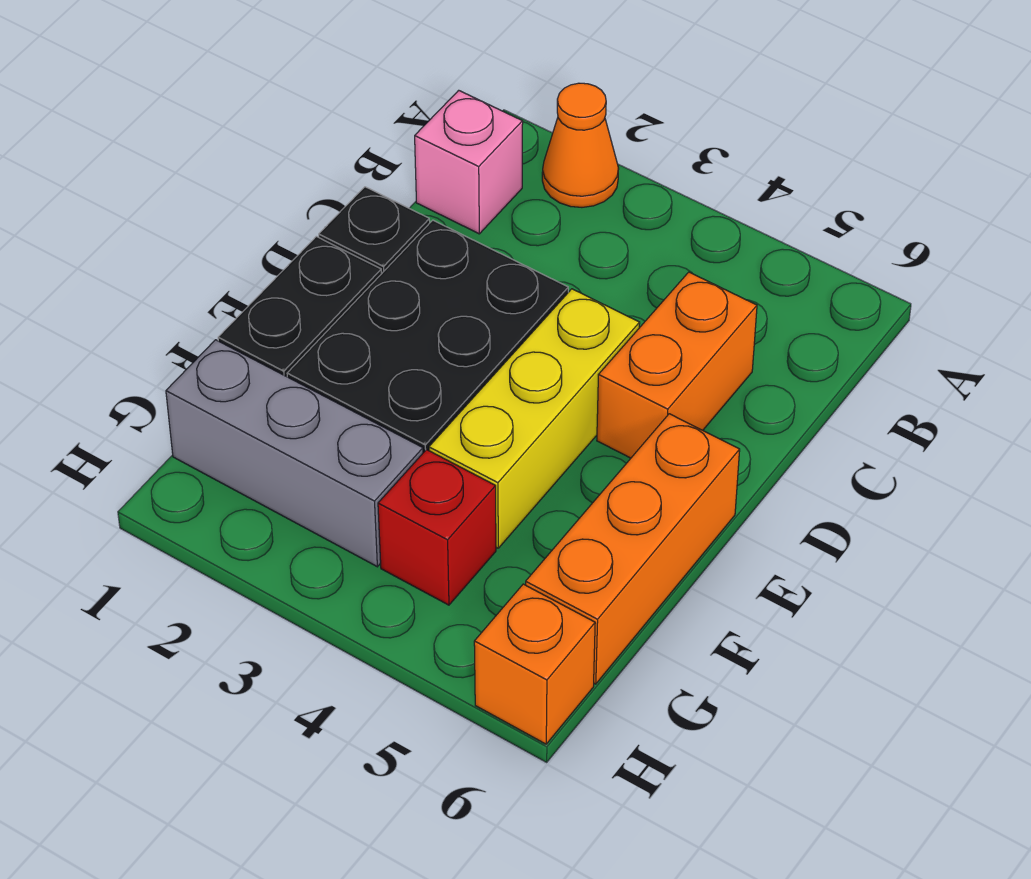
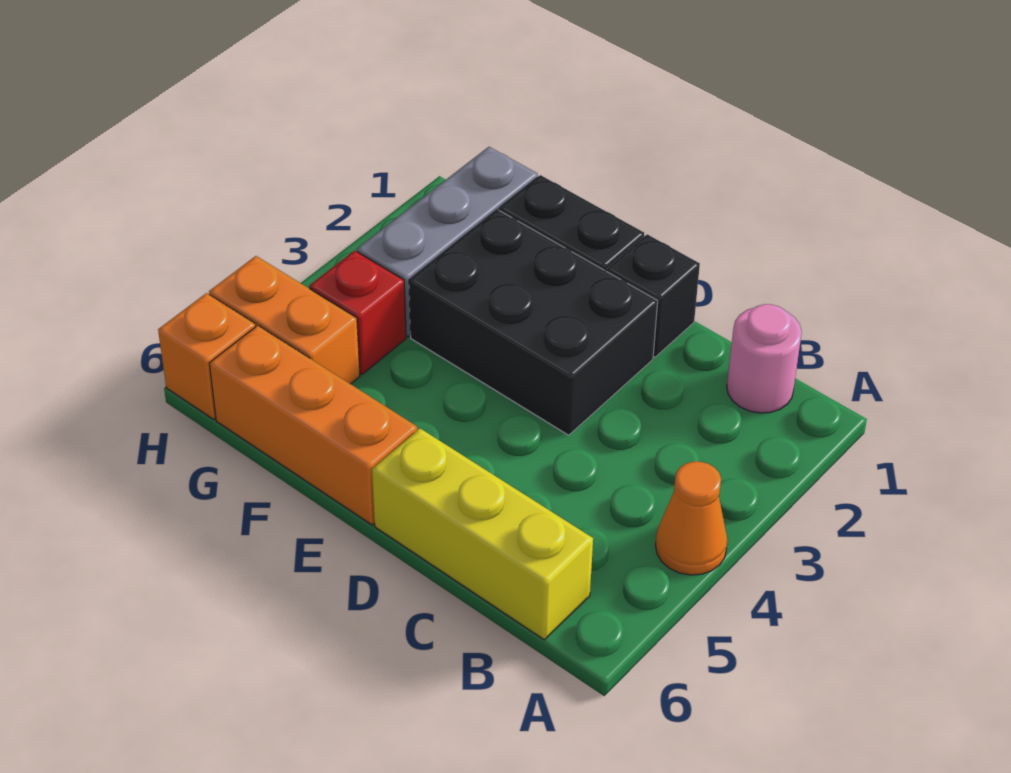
orange cone A2 level 1 -> orange cone A4 level 1
pink brick B1 level 1 -> pink round brick B1 level 1
orange brick C5:D5 level 1 -> orange brick G5:H5 level 1
yellow brick D4:F4 level 1 -> yellow brick B6:D6 level 1

